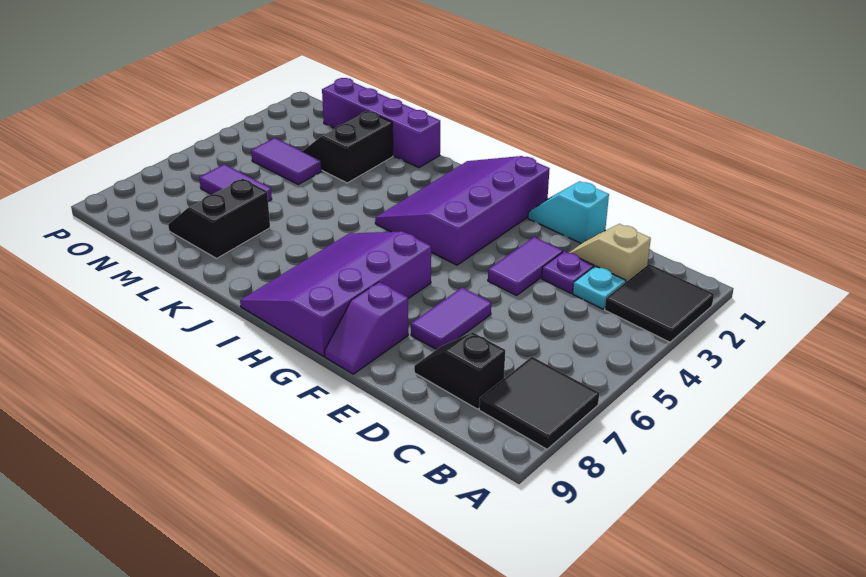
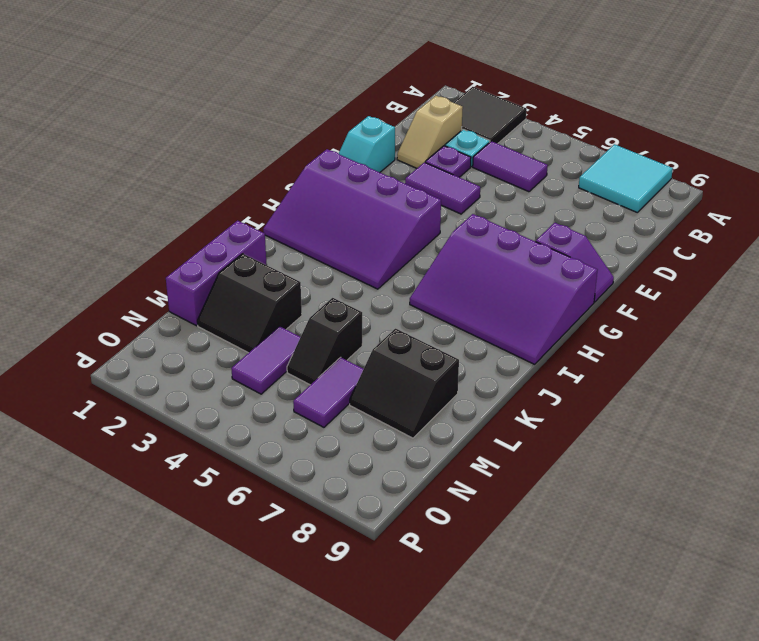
black tile A7:B8 level 1 -> cyan tile A7:B8 level 1
black slope C8:D8 level 1 top C -> black slope L5:M5 level 1 top L
purple tile E6:E7 level 1 -> purple tile C4:C5 level 1
purple brick K1:N1 level 1 -> purple brick K1:M1 level 1

